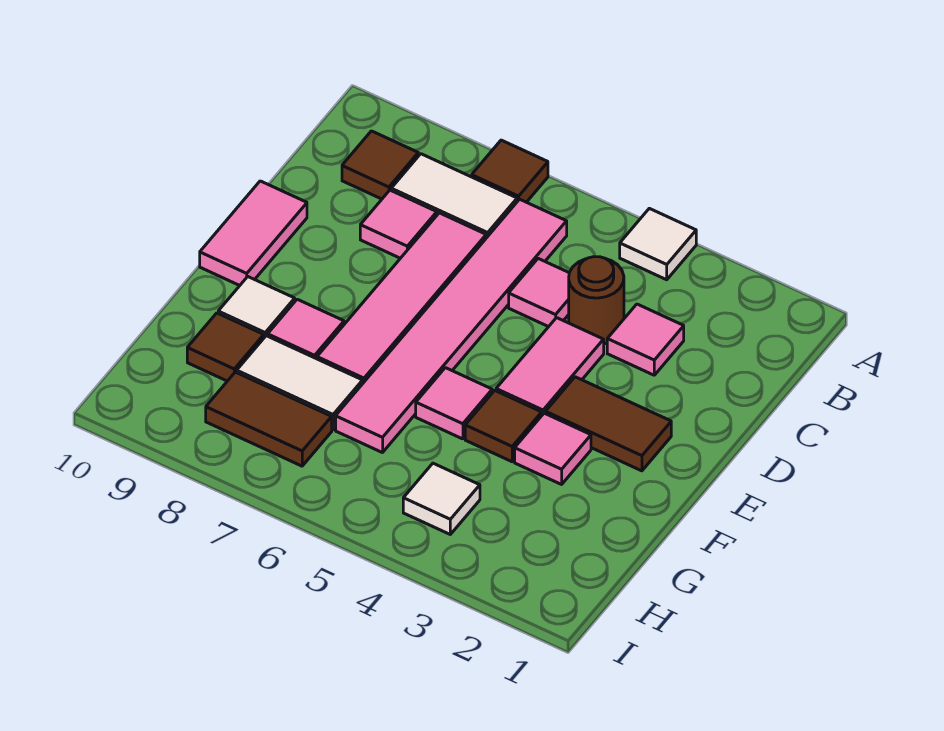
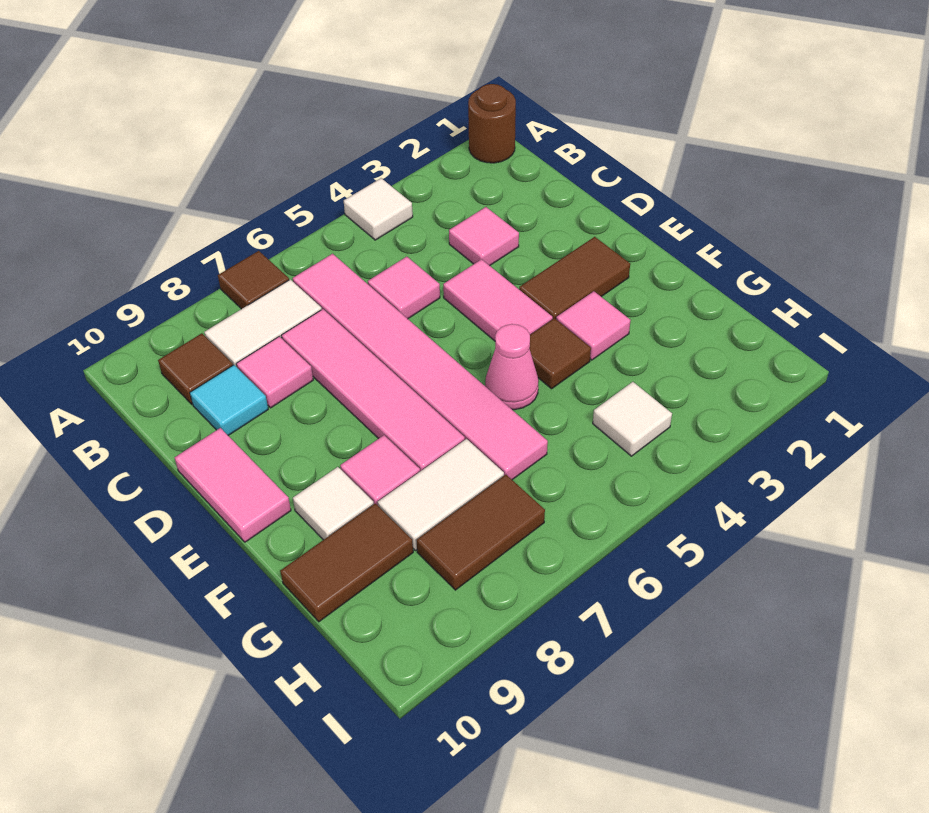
brown round brick C4 level 1 -> brown round brick A1 level 1
none -> cyan tile C9 level 1
pink tile F5 level 1 -> pink cone F5 level 1
brown tile G9 level 1 -> brown tile G9:G10 level 1

